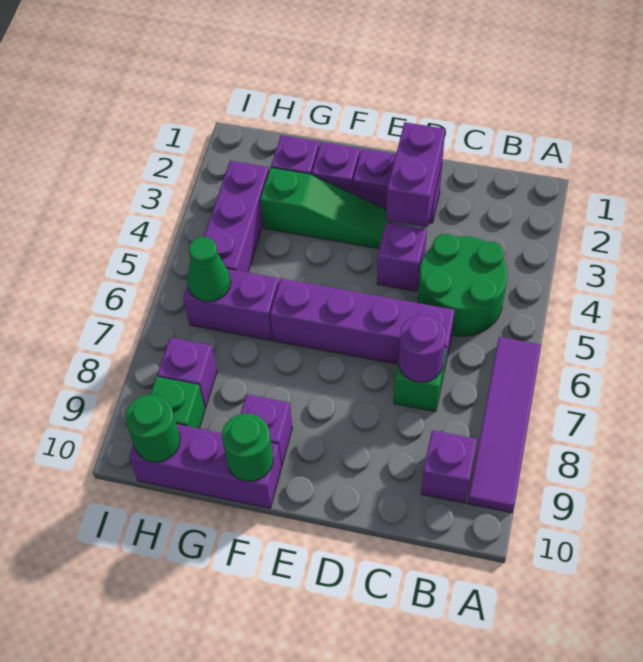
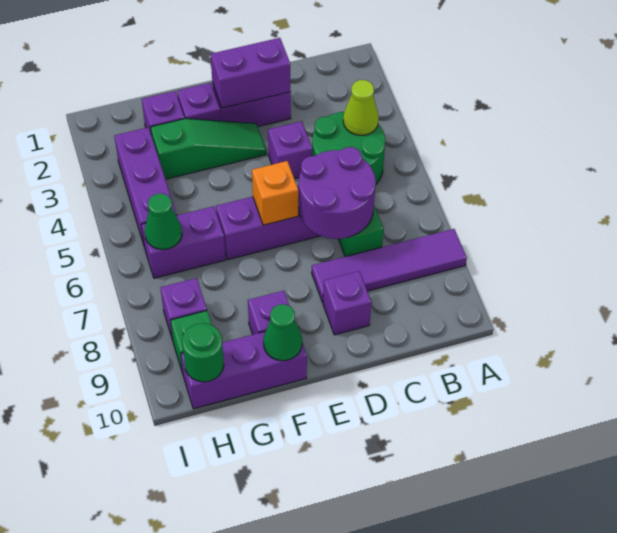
purple tile A6:A9 level 1 -> purple tile A8:D8 level 1
none -> lime cone B4 level 2
purple brick B9 level 1 -> purple brick D9 level 1
purple round brick C7 level 2 -> purple round brick C6:D7 level 2
purple brick D2:D3 level 2 -> purple brick D2:E2 level 2
none -> orange brick E6 level 2
green round brick F10 level 2 -> green cone F10 level 2

